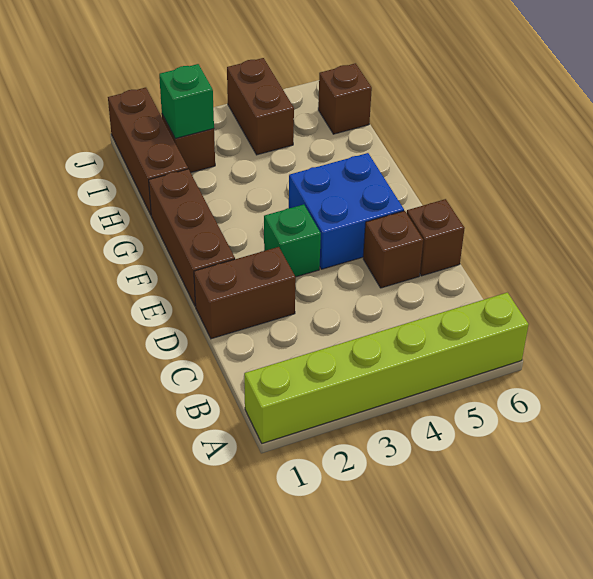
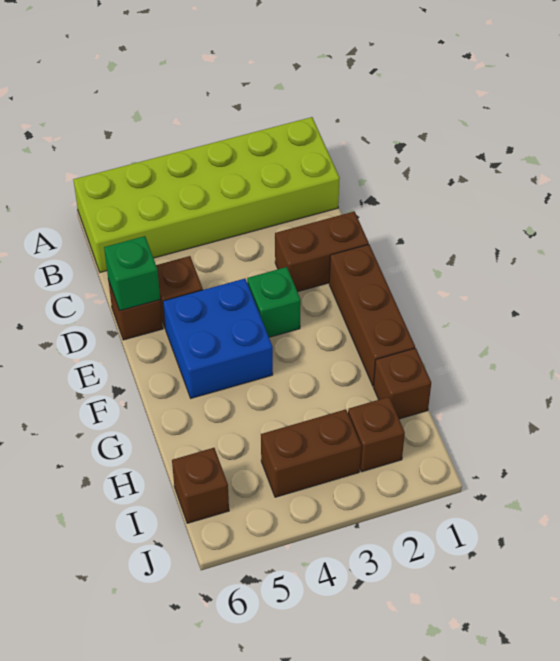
lime brick A1:A6 level 1 -> lime brick A1:B6 level 1
brown brick H1:J1 level 1 -> brown brick H1 level 1
green brick I2 level 2 -> green brick D6 level 2
brown brick I4:J4 level 1 -> brown brick I3:I4 level 1

